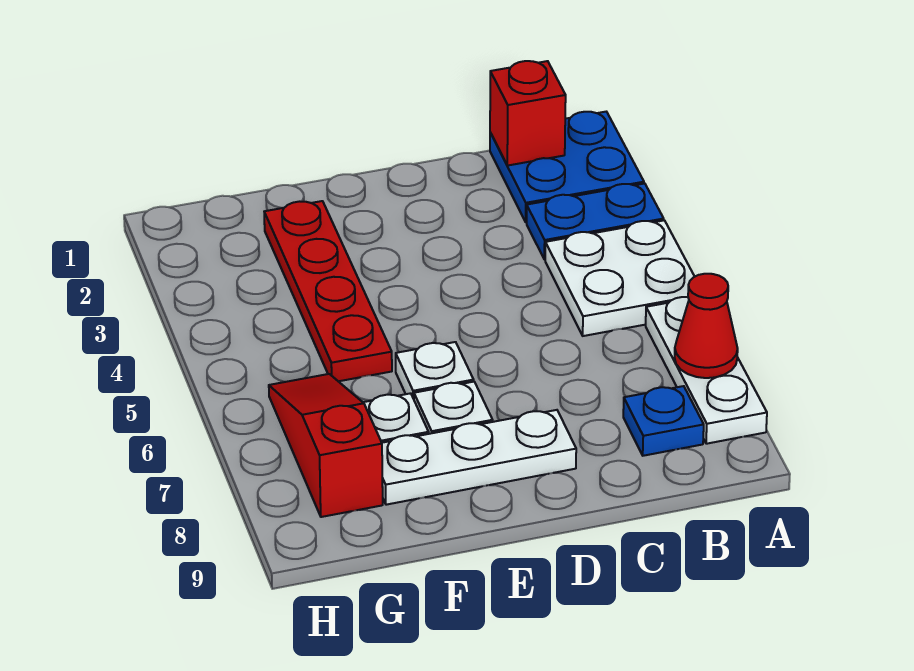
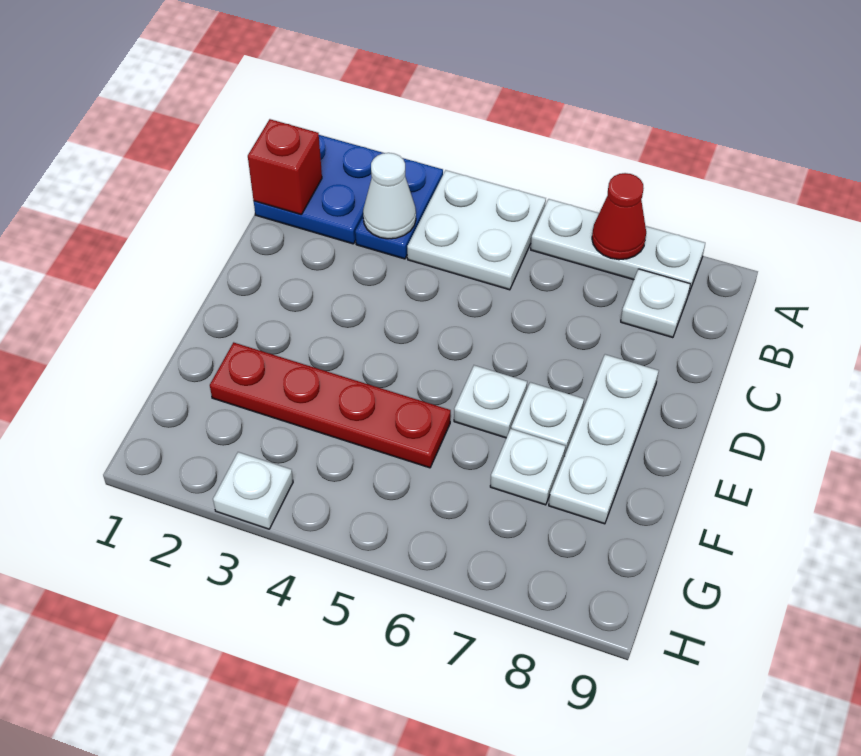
none -> white cone B3 level 2
blue plate B8 level 1 -> white plate B8 level 1
red slope G6:G8 level 1 top 8 -> none
none -> white plate H3 level 1

